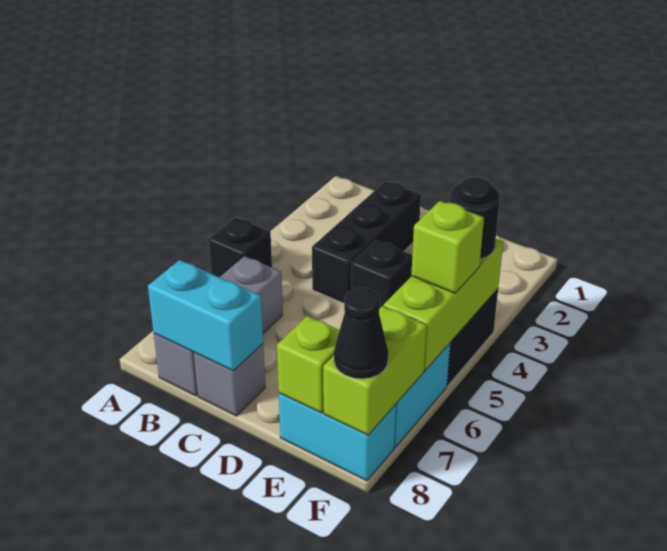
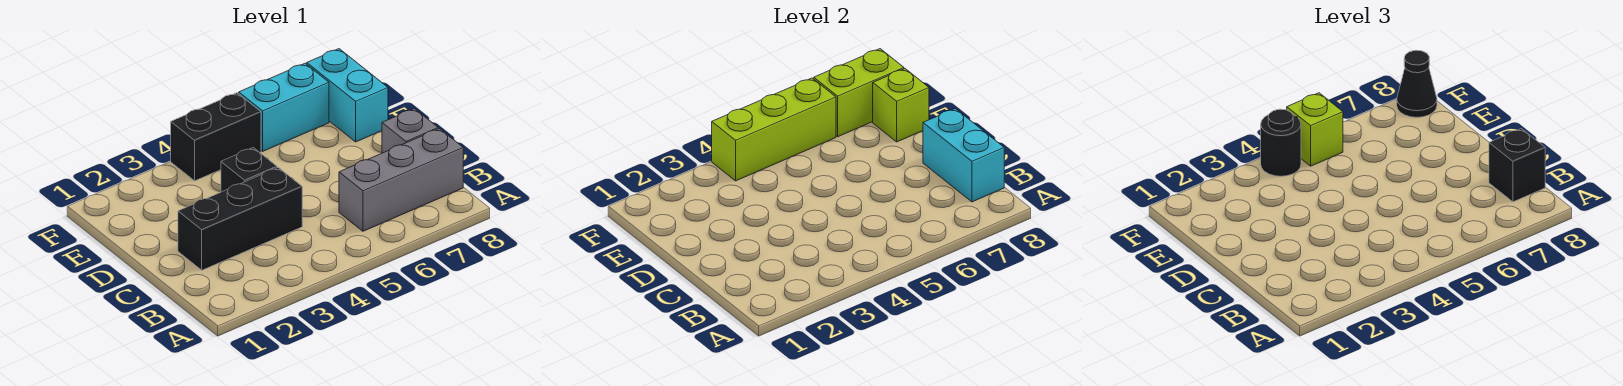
black brick A5 level 1 -> black brick B8 level 3

